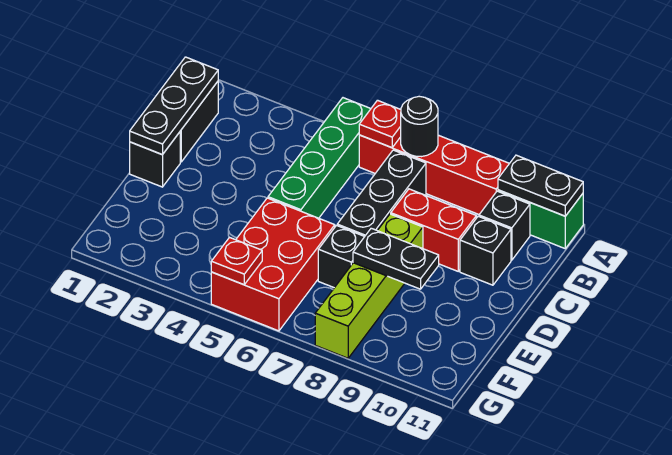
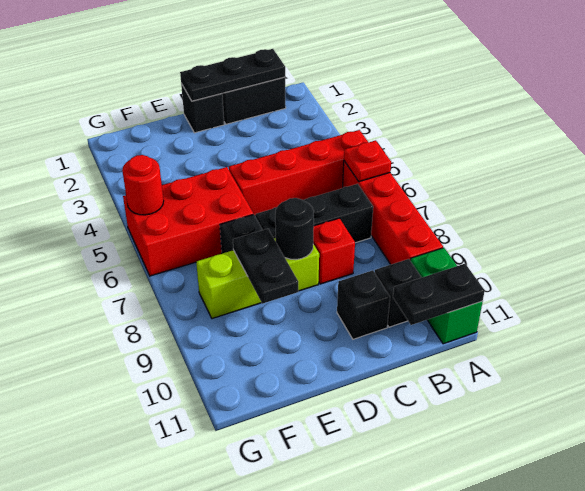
green brick A5:D5 level 1 -> red brick A5:D5 level 1
black round brick A7 level 2 -> black round brick D8 level 2
black plate A10:A11 level 2 -> black plate A11:B11 level 2
red brick C8:C9 level 1 -> red brick C8 level 1
lime brick D8:G8 level 1 -> lime brick D8:F8 level 1
red plate G5 level 2 -> red round brick G5 level 2

